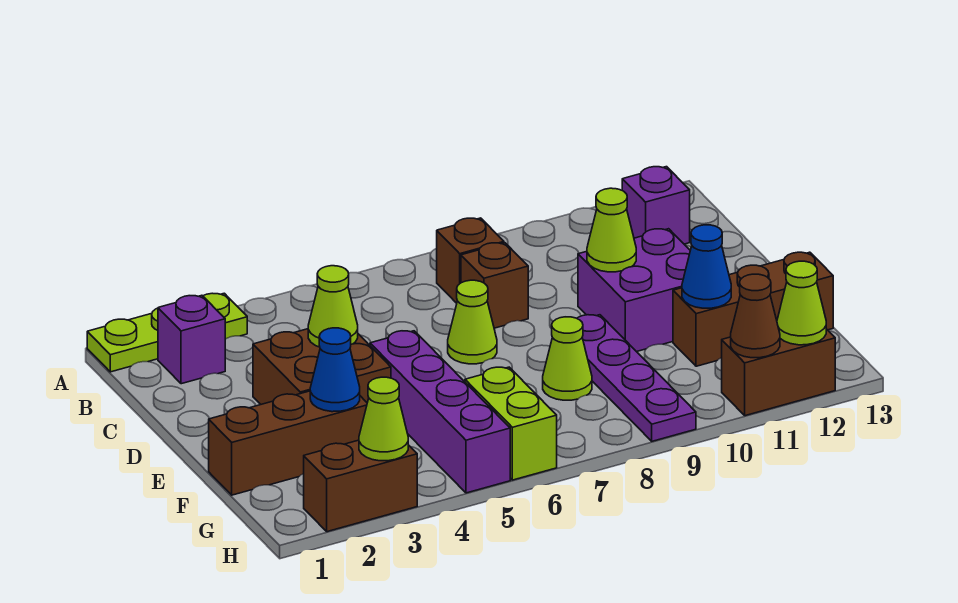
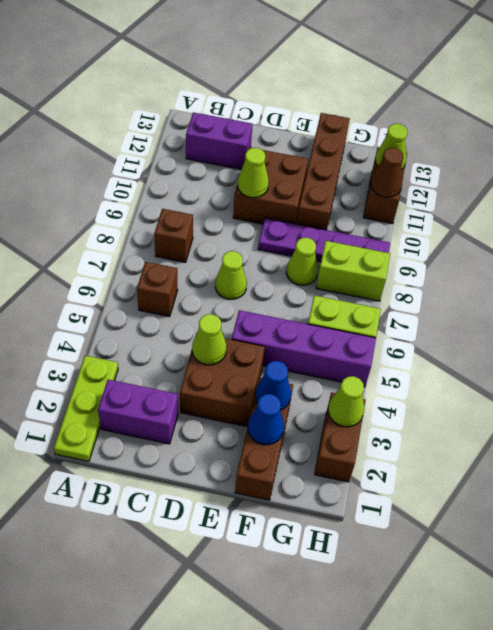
purple brick B2 level 1 -> purple brick B2:C2 level 1
purple brick B12 level 1 -> purple brick B12:C12 level 1
brown brick C8 level 1 -> brown brick B6 level 1
purple brick D10:E11 level 1 -> brown brick D10:E11 level 1
brown brick F11:F13 level 1 -> brown brick F10:F13 level 1
blue cone F11 level 2 -> blue cone F2 level 2
none -> lime brick G8:H8 level 1

